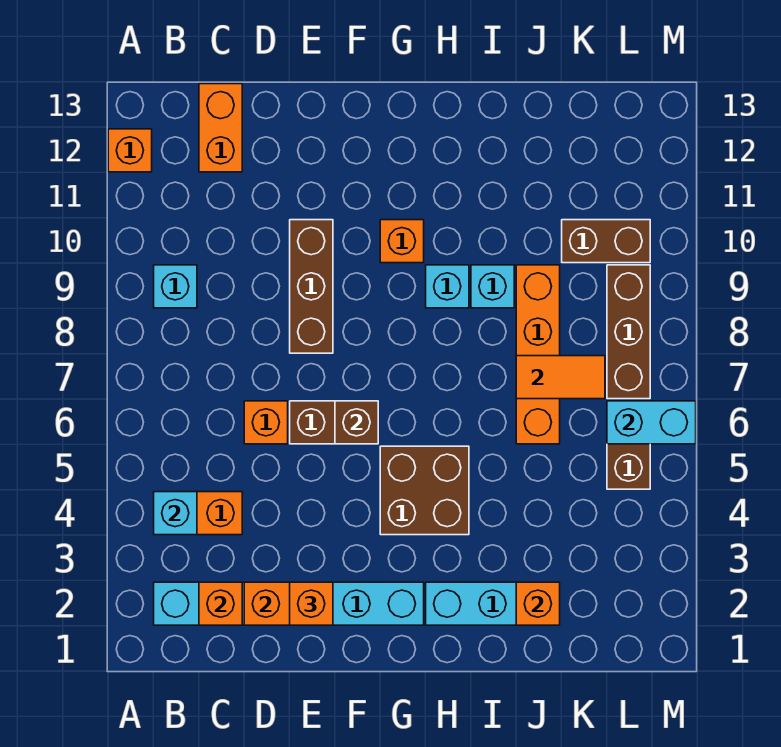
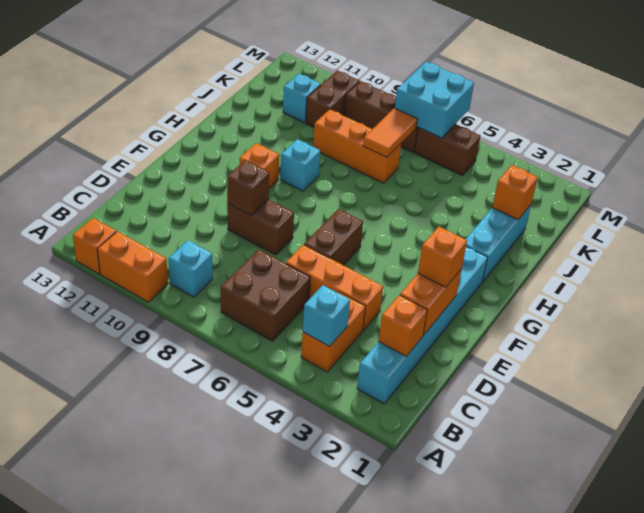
orange brick C12:C13 level 1 -> orange brick A10:A11 level 1
orange brick D6 level 1 -> orange brick D4:D6 level 1
brown brick E8:E10 level 1 -> brown brick E8:E9 level 1
brown brick F6 level 2 -> brown brick E9 level 2
brown brick G4:H5 level 1 -> brown brick B6:C7 level 1
cyan brick I9 level 1 -> cyan brick K11 level 1
orange brick J6:J9 level 1 -> orange brick J7:J9 level 1
cyan brick L6:M6 level 2 -> cyan brick L6:M7 level 2

